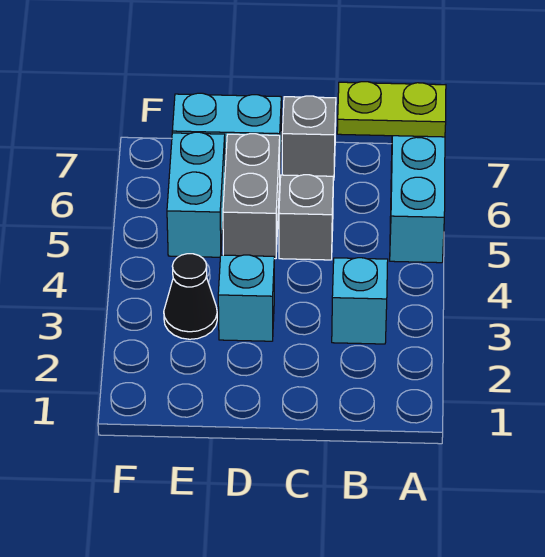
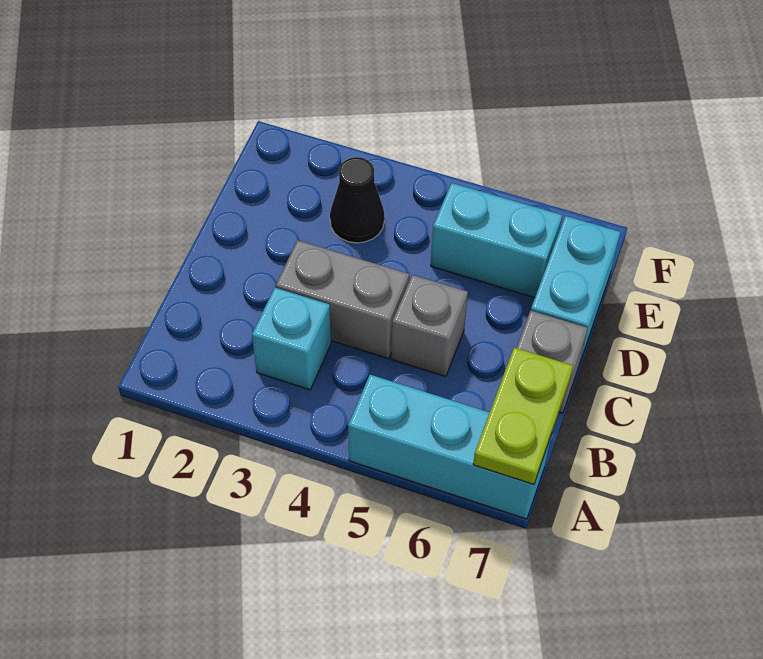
cyan brick D3 level 1 -> none
grey brick D5:D6 level 1 -> grey brick C3:C4 level 1

